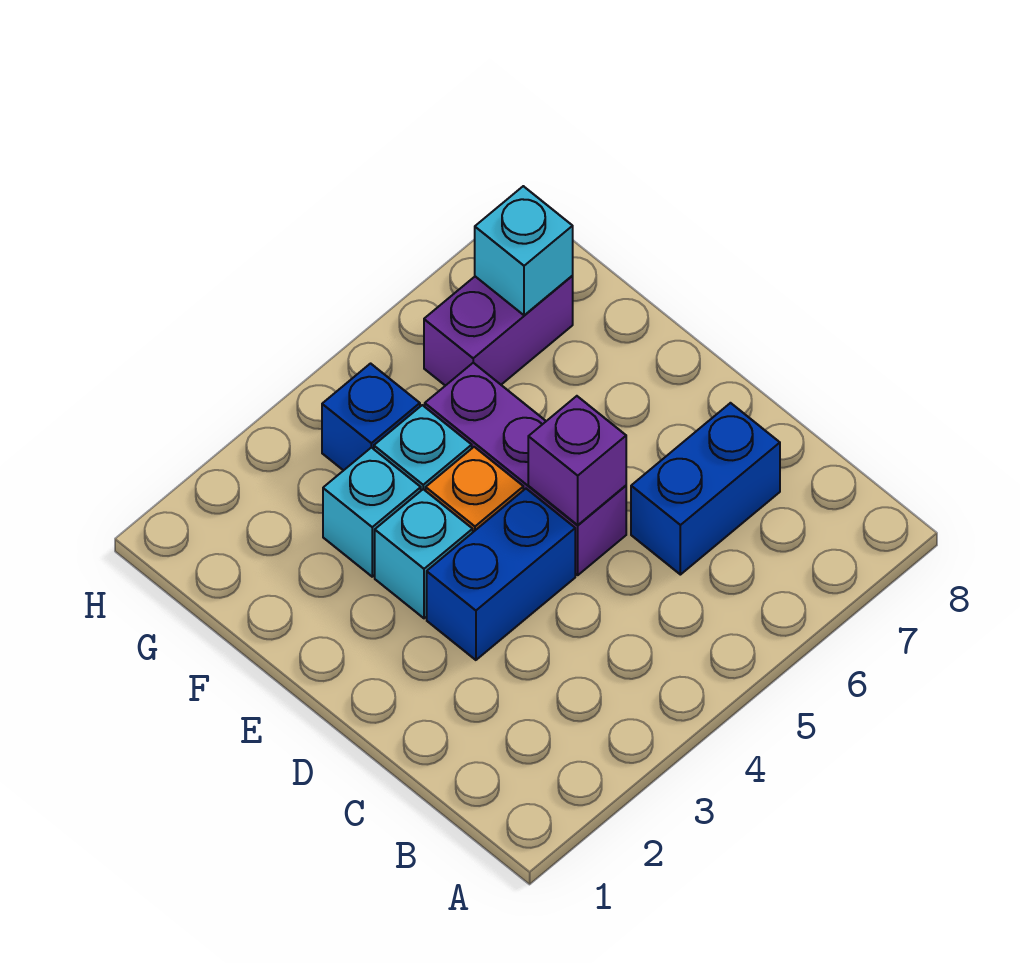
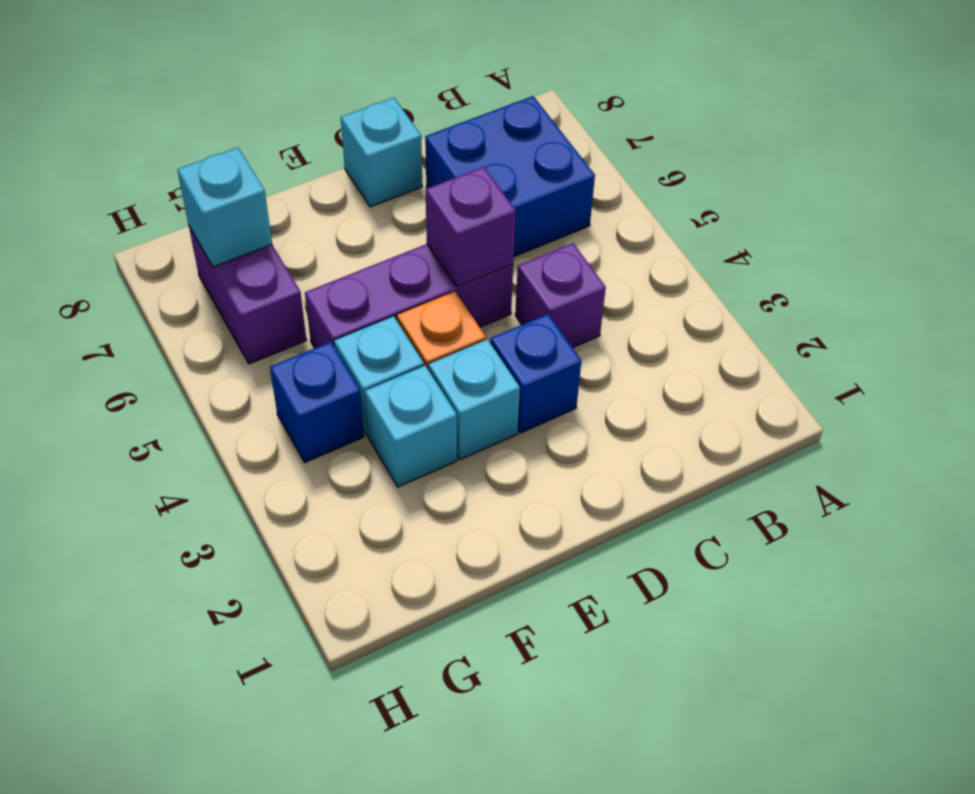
none -> purple brick C4 level 1
blue brick C6:C7 level 1 -> blue brick B6:C7 level 1
blue brick D3:D4 level 1 -> blue brick D3 level 1
none -> cyan brick D8 level 1

